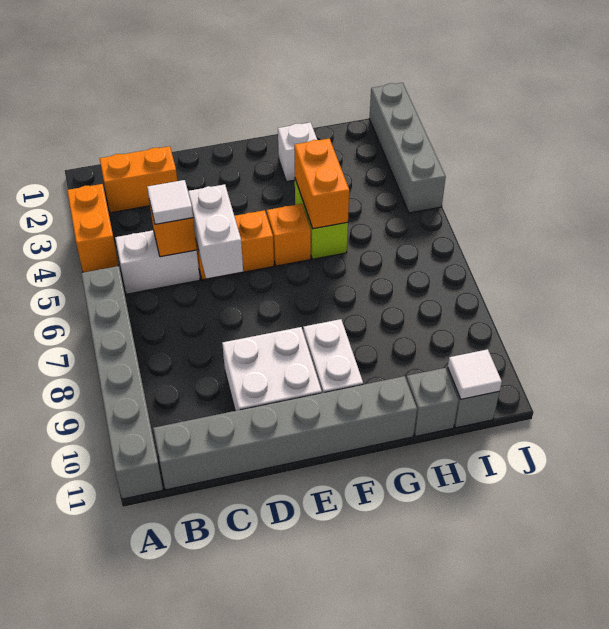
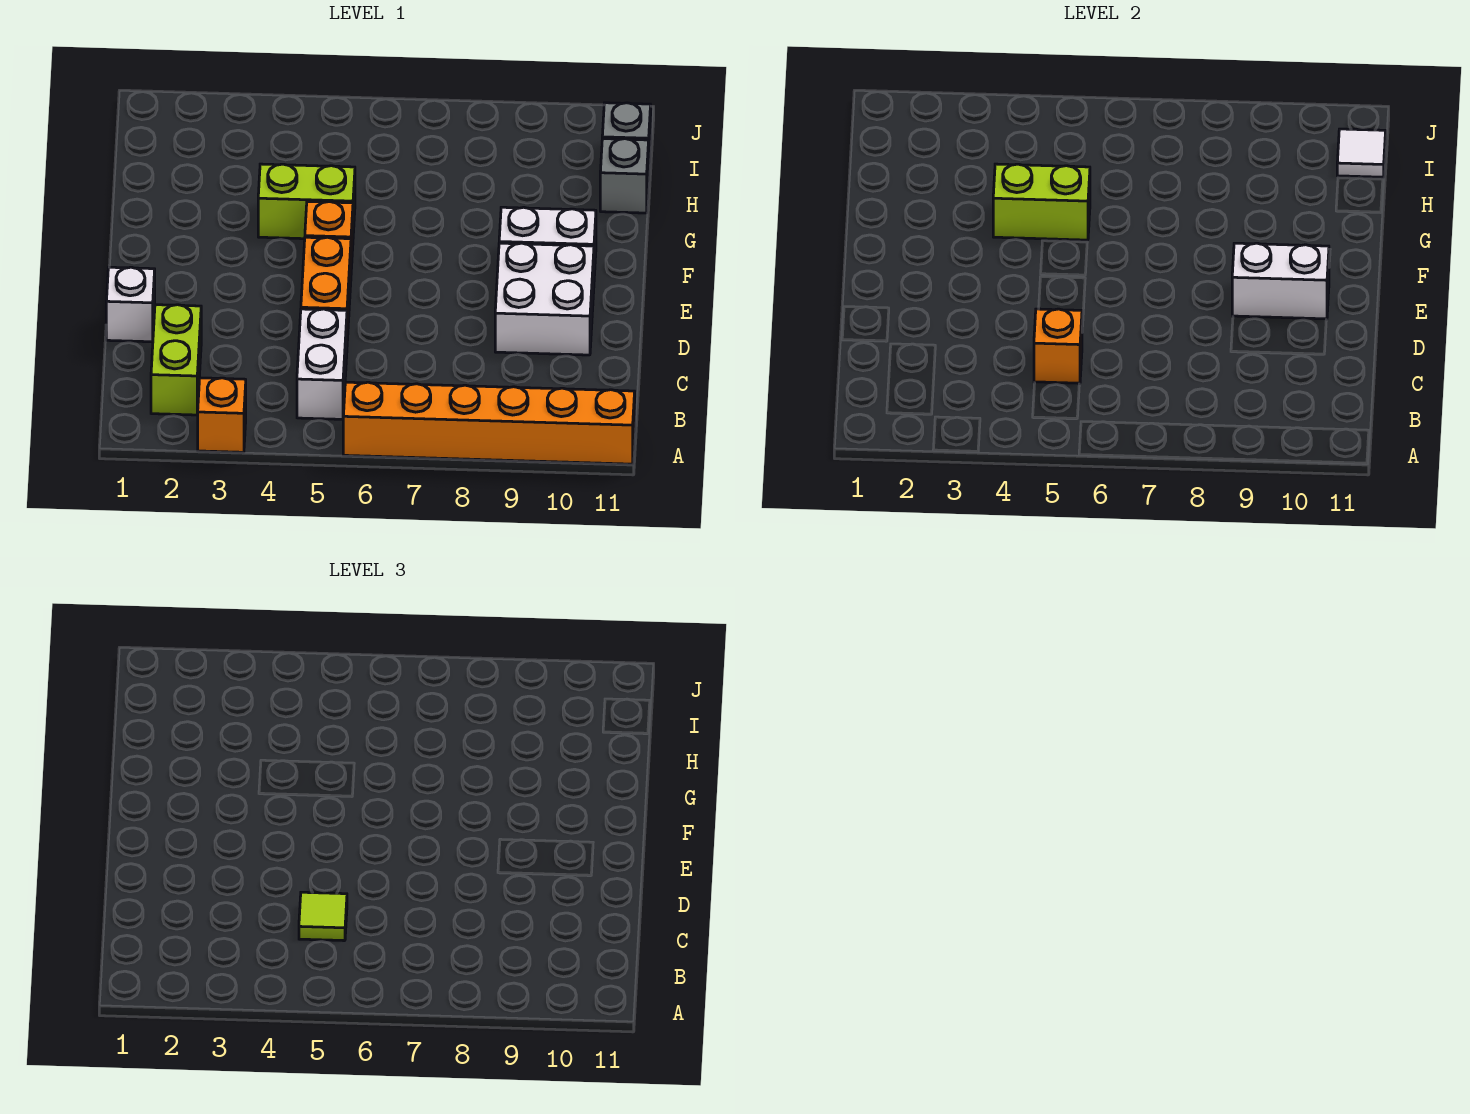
orange brick A3:A4 level 1 -> orange brick A3 level 1
grey brick A6:A11 level 1 -> orange brick A6:A11 level 1
orange brick B2:C2 level 1 -> lime brick B2:C2 level 1
grey brick B11:G11 level 1 -> none
white tile C5 level 3 -> lime tile C5 level 3
white brick D5:D6 level 2 -> white brick E9:E10 level 2
white brick G2 level 1 -> white brick D1 level 1
orange brick G4:G5 level 2 -> lime brick G4:G5 level 2
grey brick J1:J4 level 1 -> none

